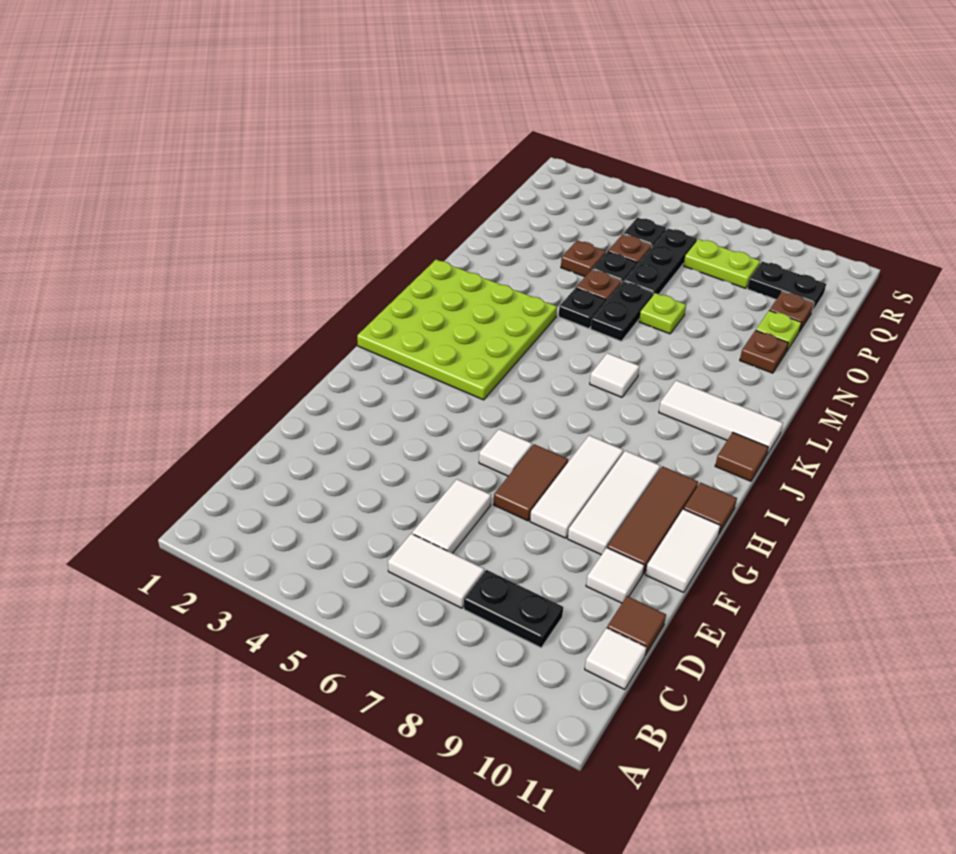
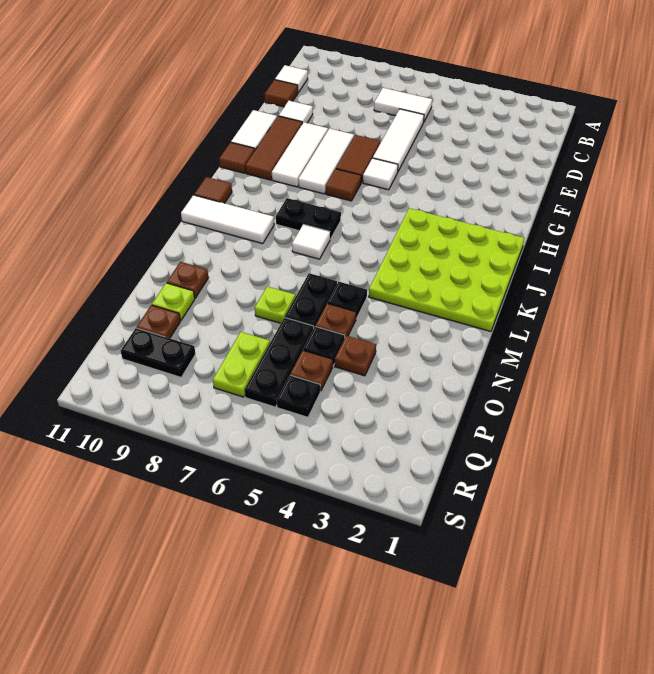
black plate C8:C9 level 1 -> black plate J7:J8 level 1
white tile D6:E6 level 1 -> white tile D6:F6 level 1
none -> brown tile H7 level 1
lime plate Q7:Q8 level 1 -> lime plate P7:Q7 level 1

